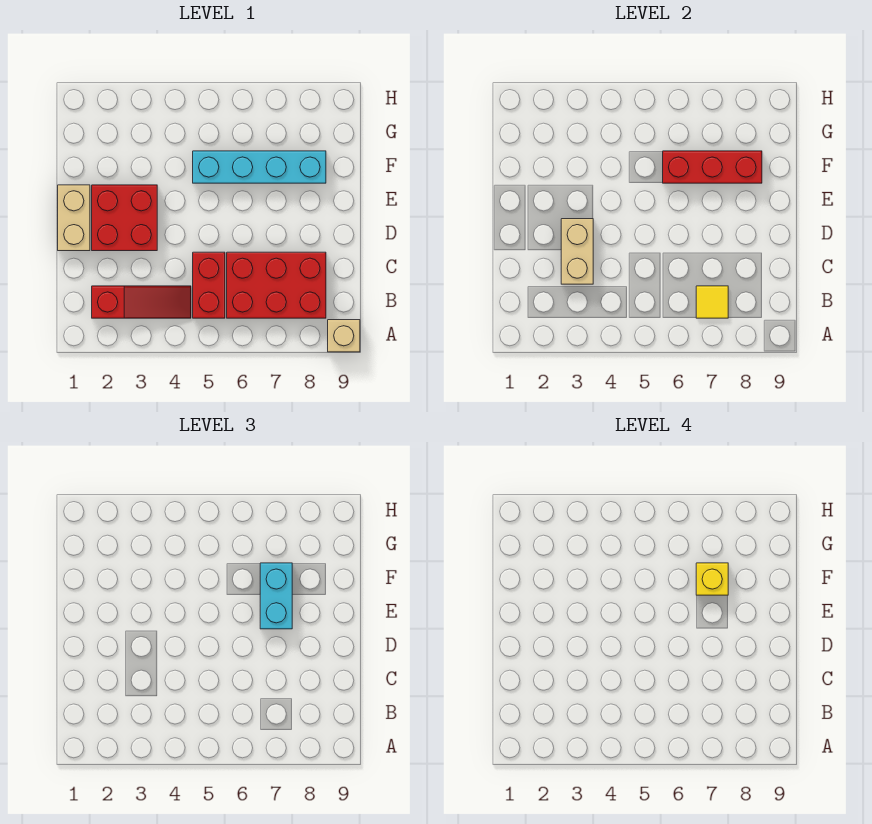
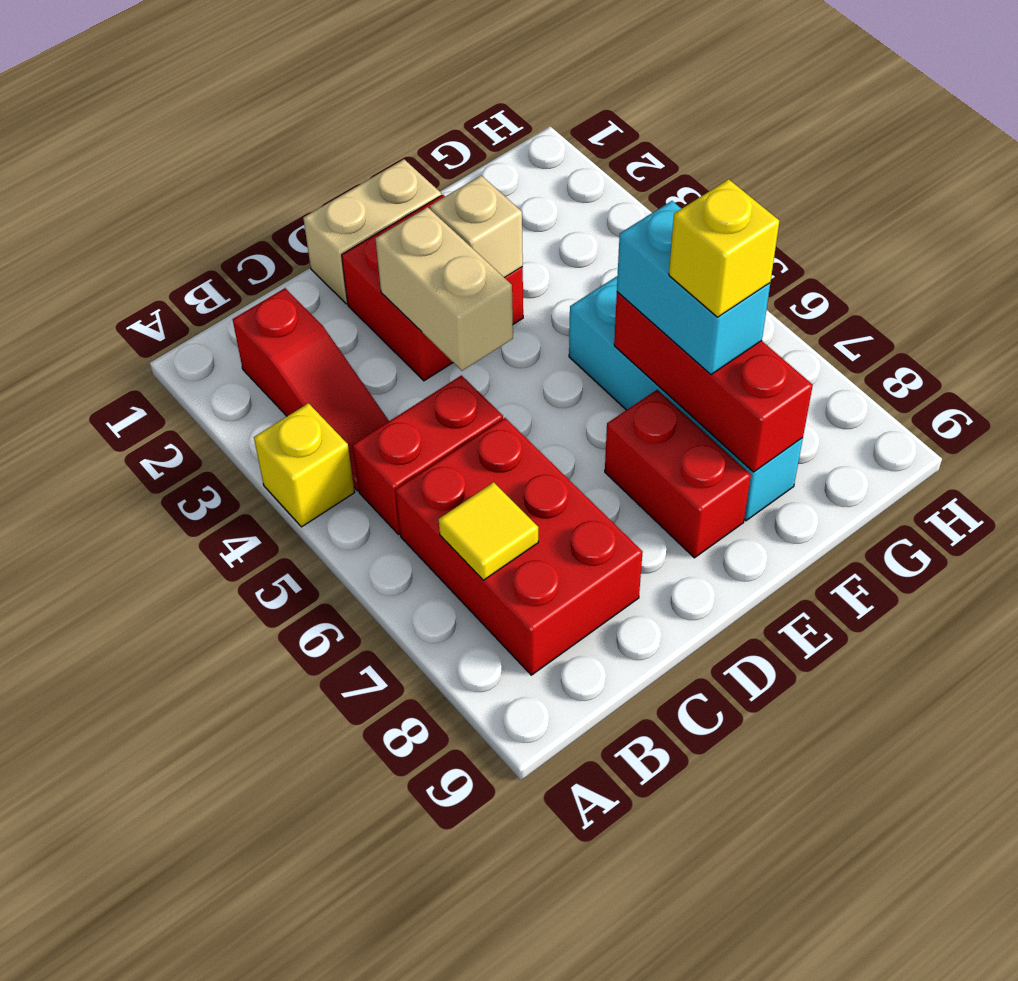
none -> yellow brick A4 level 1
tan brick A9 level 1 -> tan brick E3 level 2
tan brick C3:D3 level 2 -> tan brick D3:D4 level 2
none -> red brick E7:E8 level 1
cyan brick E7:F7 level 3 -> cyan brick F6:F7 level 3

